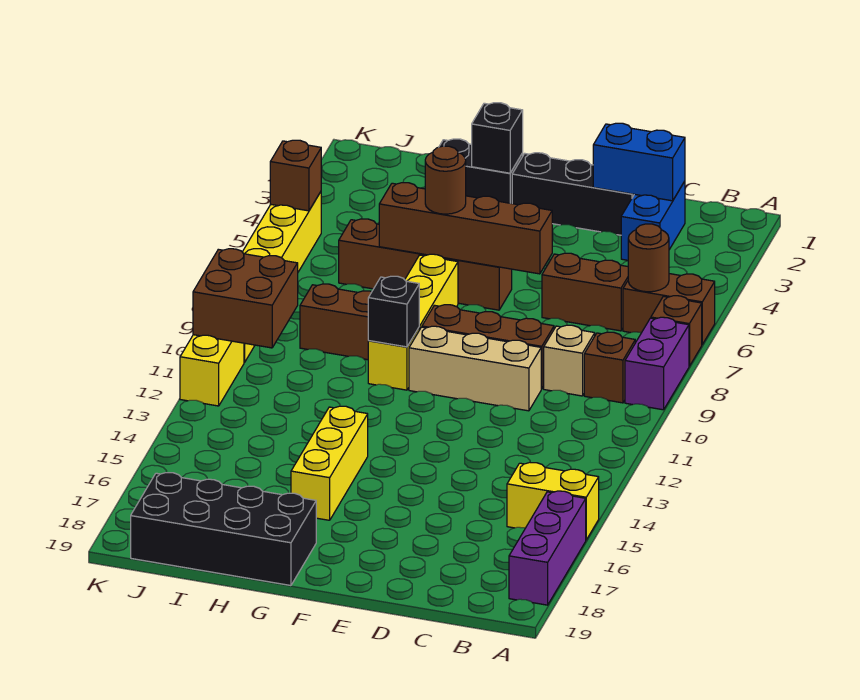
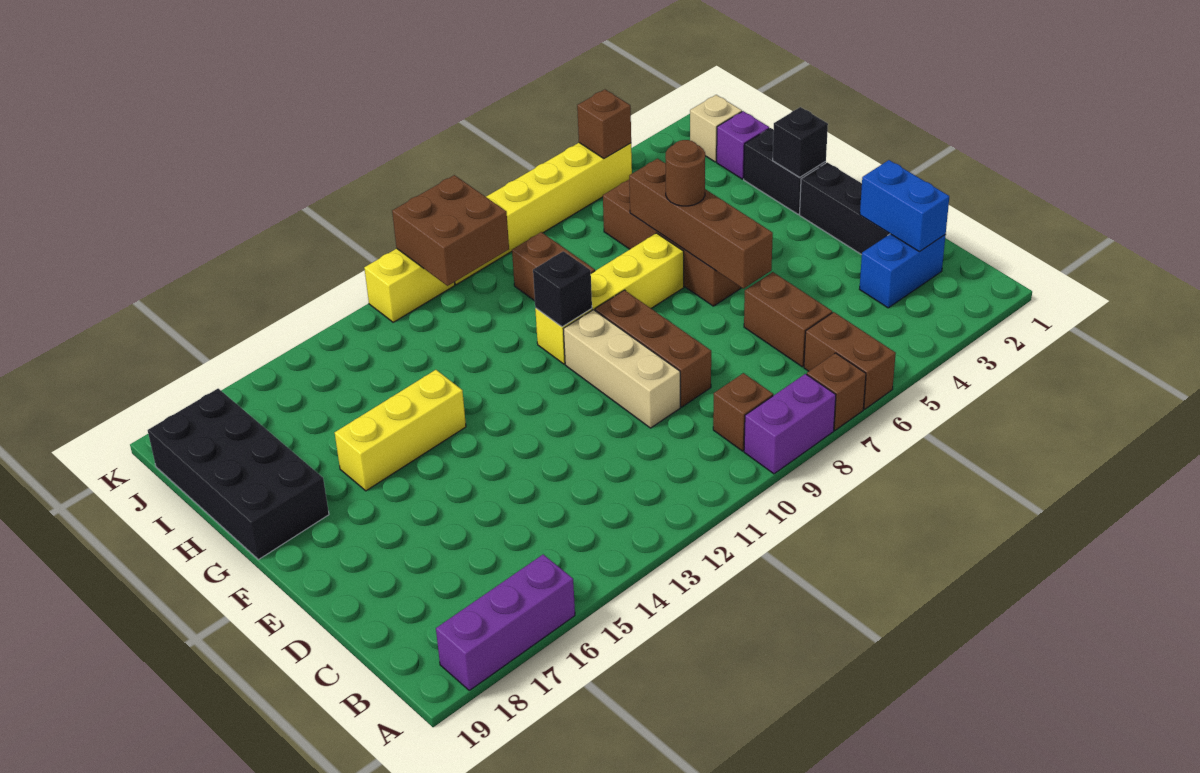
yellow brick A15:B15 level 1 -> none
brown round brick B6 level 2 -> none
tan brick C9 level 1 -> tan brick J2 level 1
none -> purple brick I2 level 1

